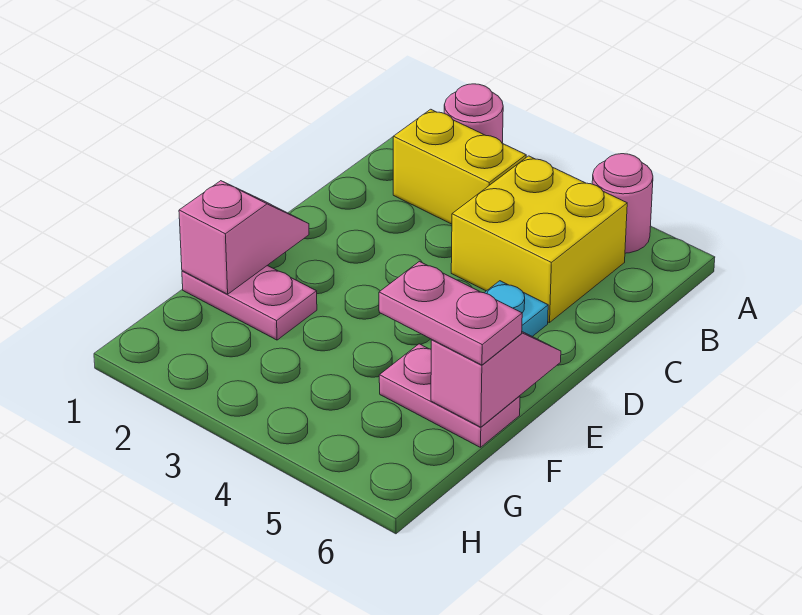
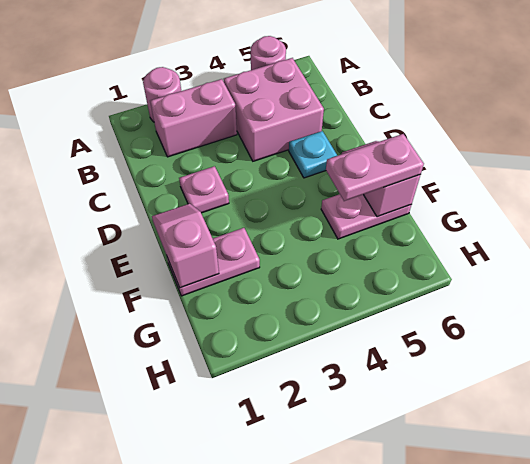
yellow brick B2:B3 level 1 -> pink brick B2:B3 level 1
yellow brick B4:C5 level 1 -> pink brick B4:C5 level 1
none -> pink plate D2 level 1

